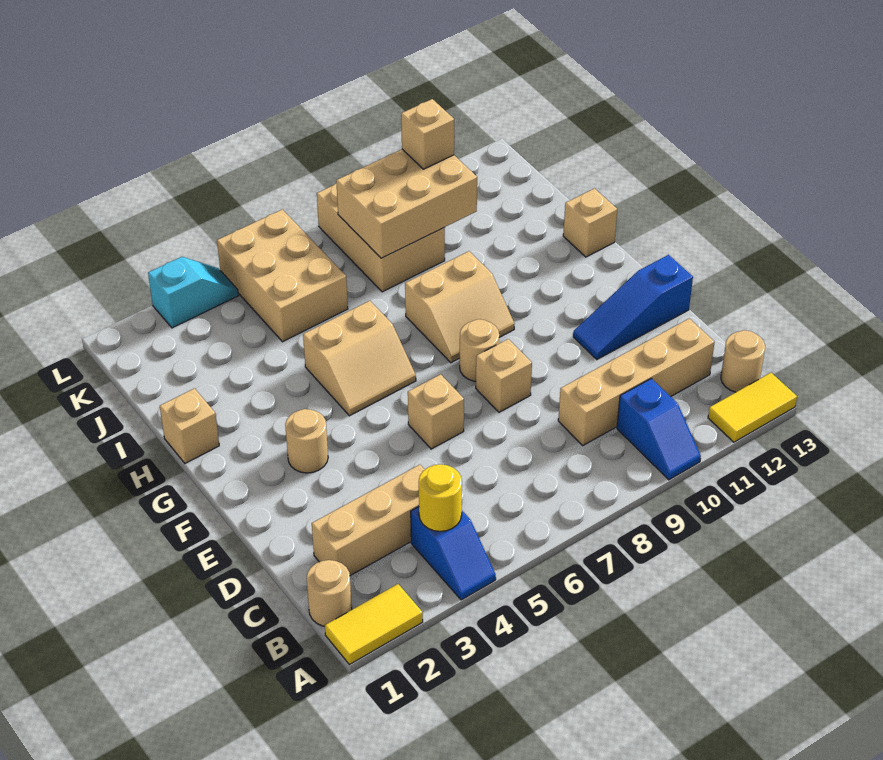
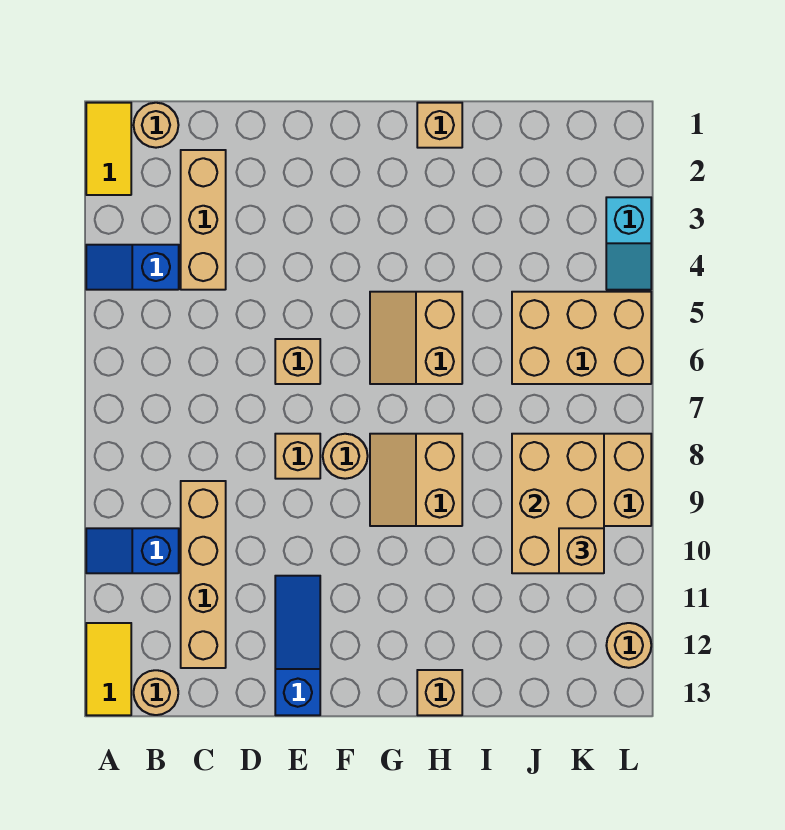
yellow round brick B4 level 2 -> none
tan round brick F3 level 1 -> tan round brick L12 level 1

